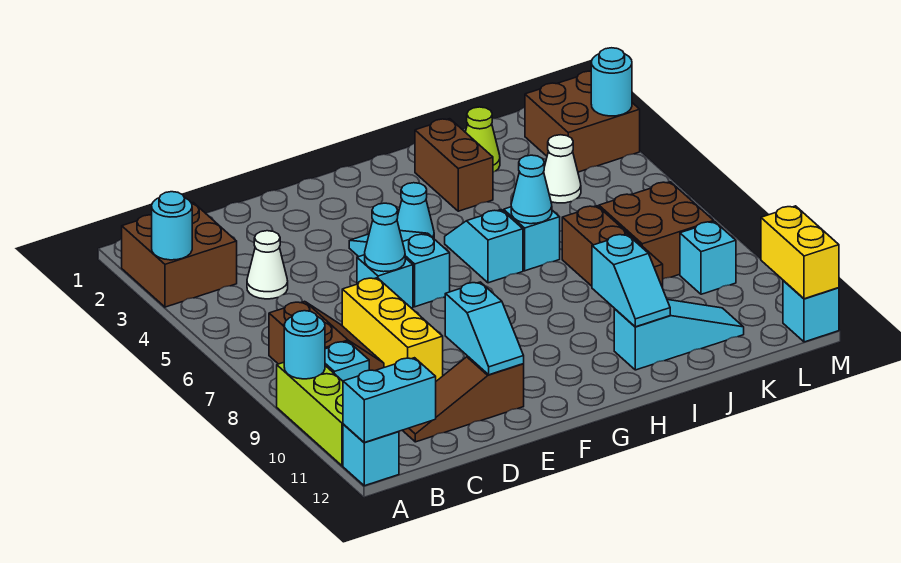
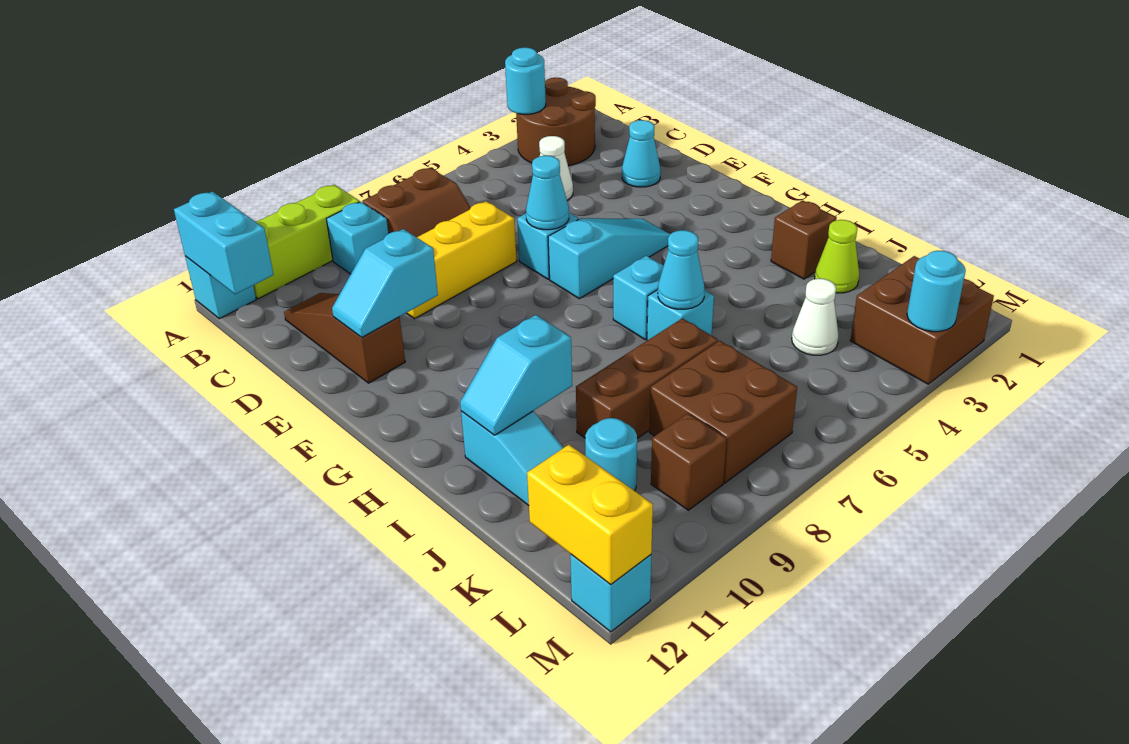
brown brick A2:B3 level 1 -> brown round brick A2:B3 level 1
cyan round brick A9 level 2 -> cyan round brick K10 level 1
cyan cone G4 level 1 -> cyan cone D2 level 1
brown brick I2:I3 level 1 -> brown brick I2 level 1
cyan brick L9 level 1 -> brown brick L9 level 1
yellow brick M11:M12 level 2 -> yellow brick L12:M12 level 2

